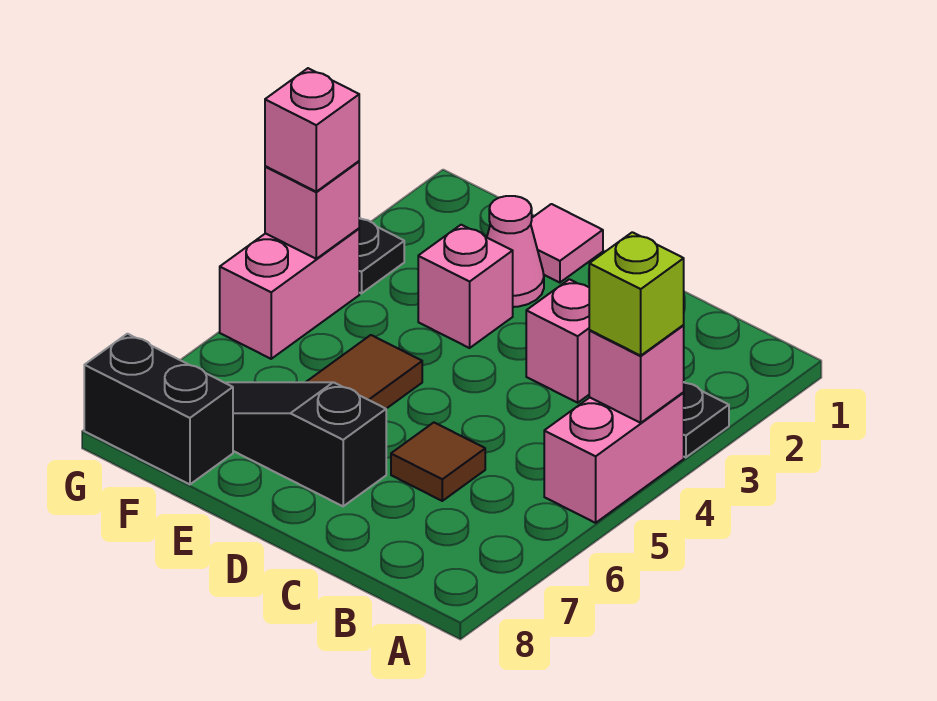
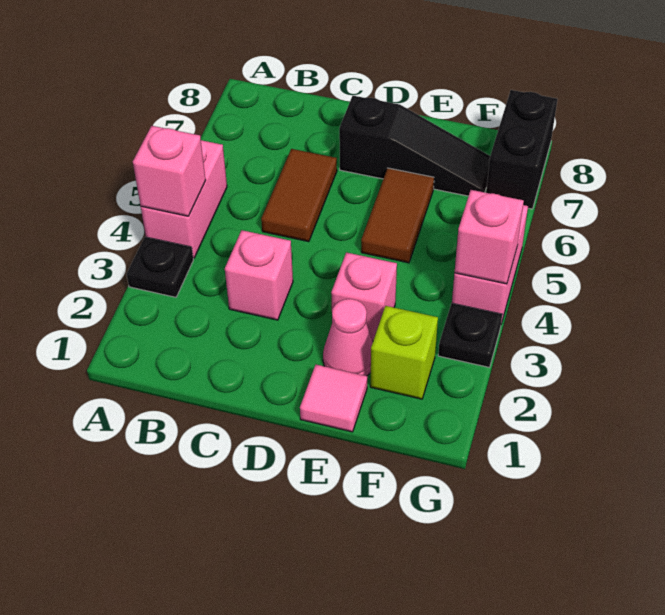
lime brick A4 level 3 -> lime brick F2 level 1
brown tile C6 level 1 -> brown tile C5:C6 level 1
black brick F8:G8 level 1 -> black brick G7:G8 level 1
pink brick G4 level 3 -> none

